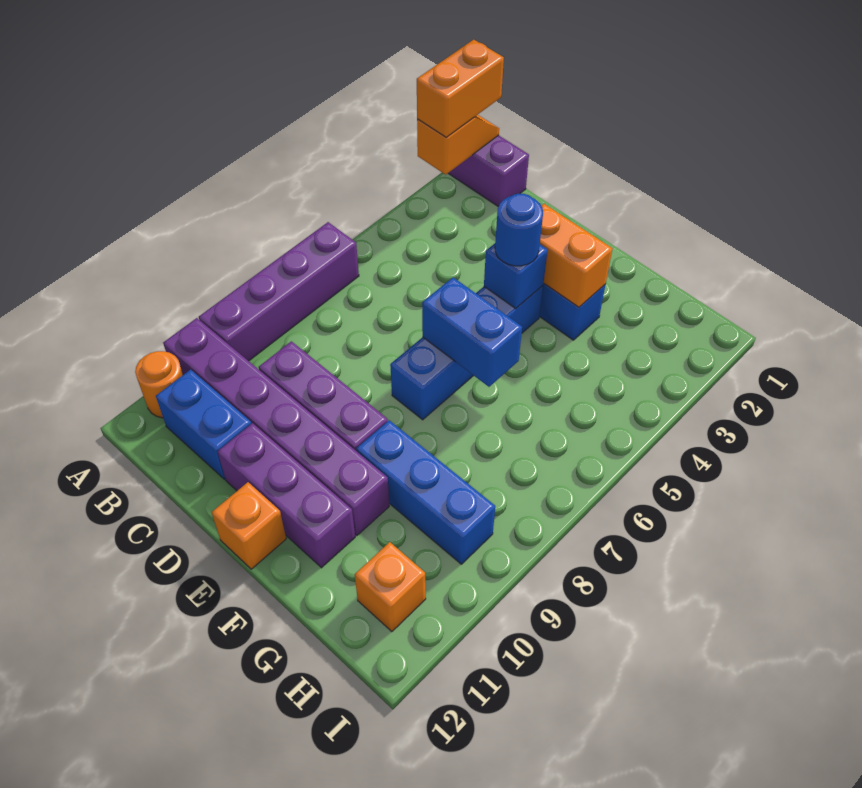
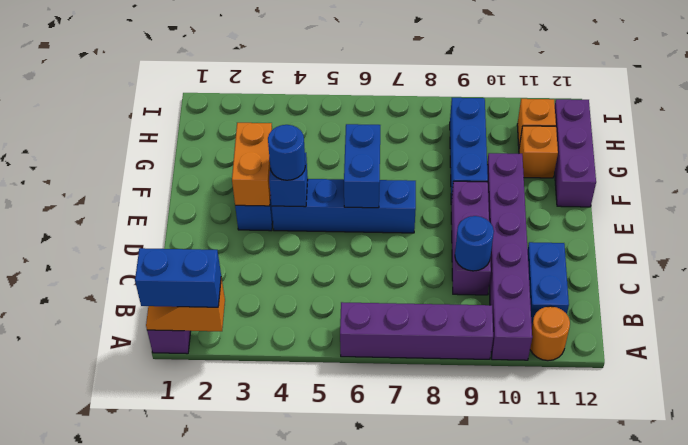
orange brick A1:A2 level 3 -> blue brick A1:A2 level 3
none -> blue round brick C9 level 2
purple brick D11:F11 level 1 -> purple brick F12:H12 level 1
orange brick E12 level 1 -> orange brick G11 level 1

